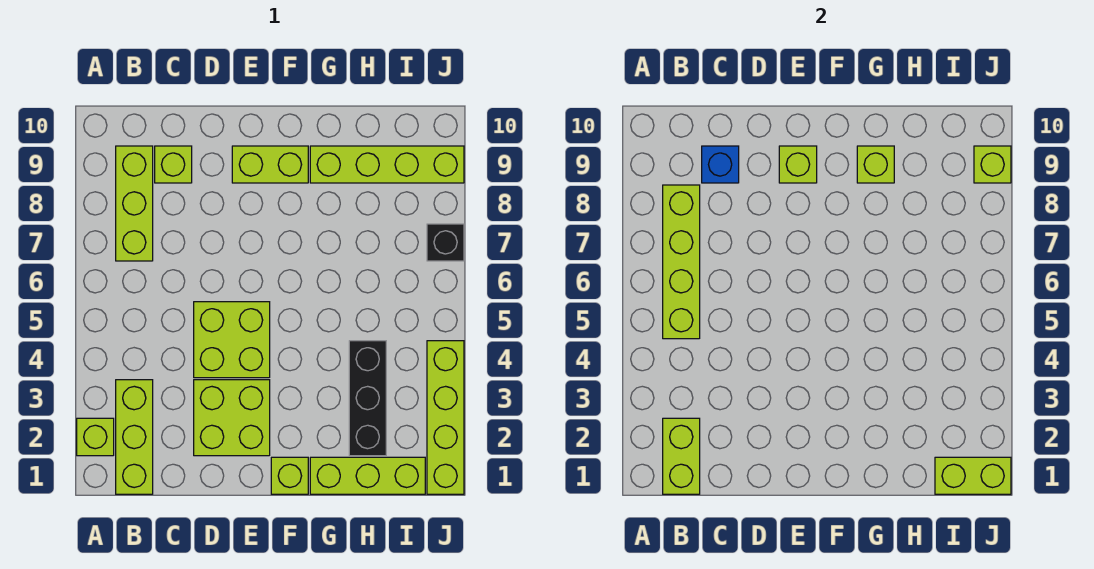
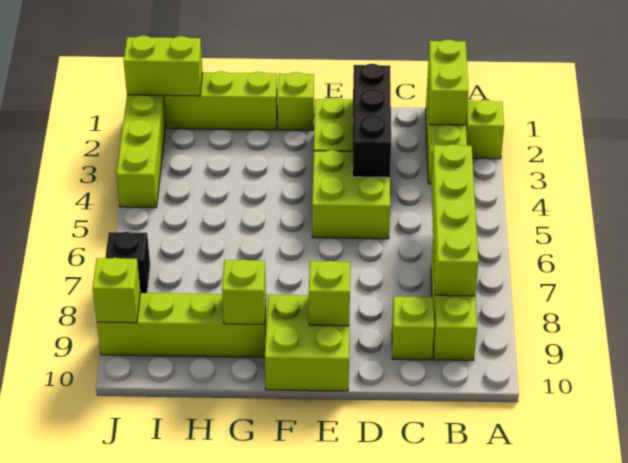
blue brick C9 level 2 -> none
lime brick E9:F9 level 1 -> lime brick E9:F10 level 1
black brick H2:H4 level 1 -> black brick D2:D4 level 2

